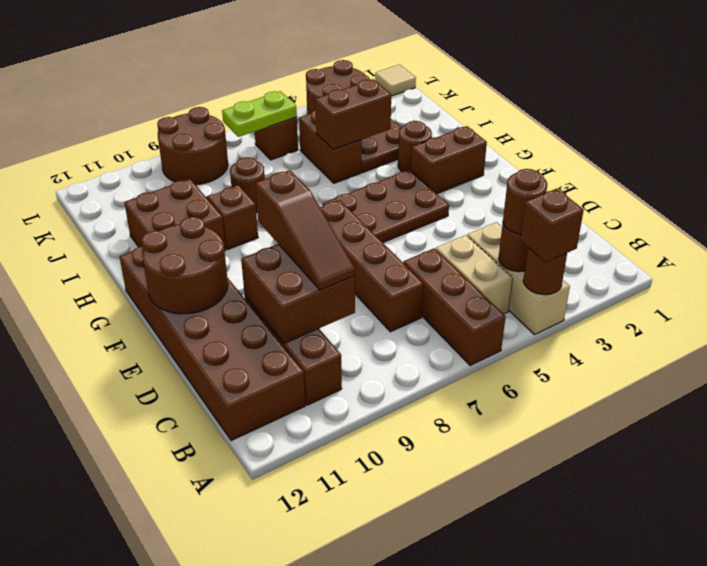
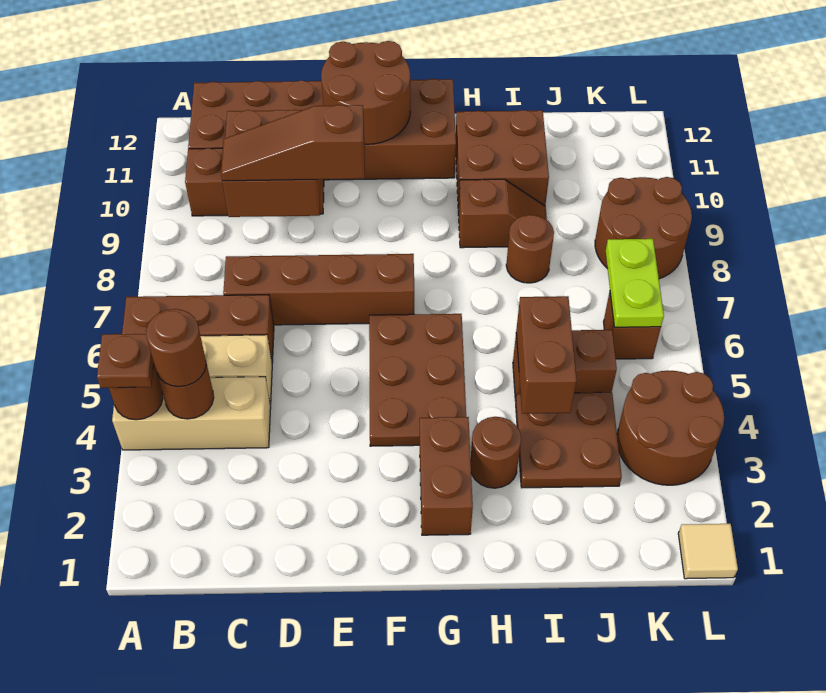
brown brick A4 level 3 -> brown plate A4 level 3

